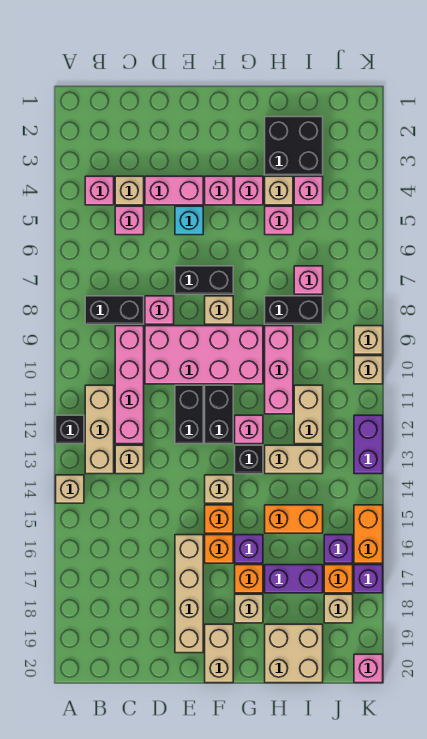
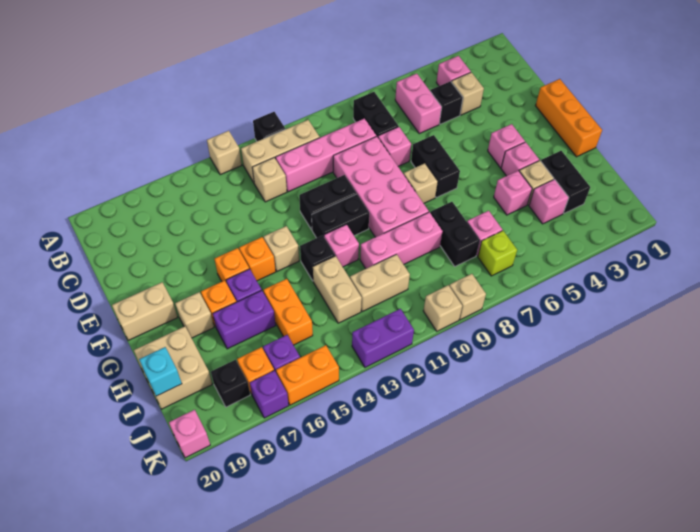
pink brick C5 level 1 -> black brick C5 level 1
pink brick D4:E4 level 1 -> pink brick B6:C6 level 1
none -> orange brick E1:G1 level 1
cyan brick E5 level 1 -> cyan brick I20 level 2
tan brick E16:E19 level 1 -> none
black brick H2:I3 level 1 -> black brick H3:I3 level 1
purple brick H17:I17 level 1 -> purple brick H16:H17 level 1
none -> lime brick J7 level 1
tan brick J18 level 1 -> black brick J18 level 1

